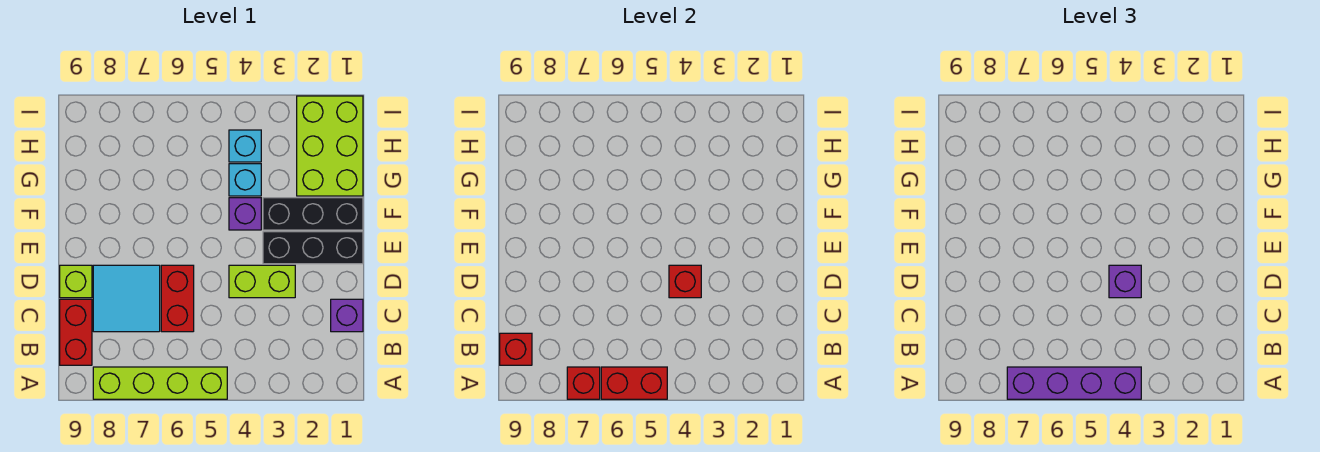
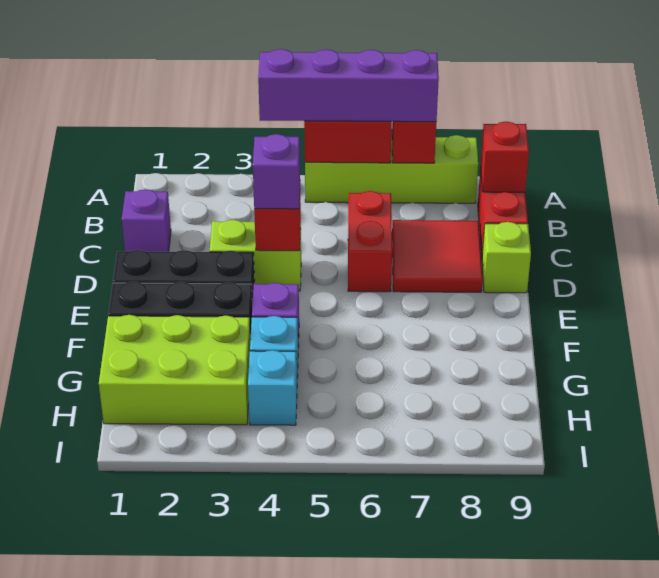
cyan tile C7:D8 level 1 -> red tile C7:D8 level 1
lime brick G1:I2 level 1 -> lime brick G1:H3 level 1

